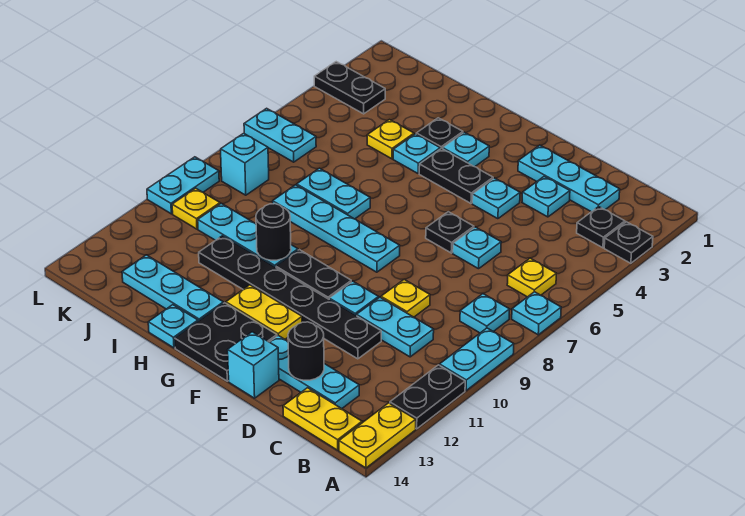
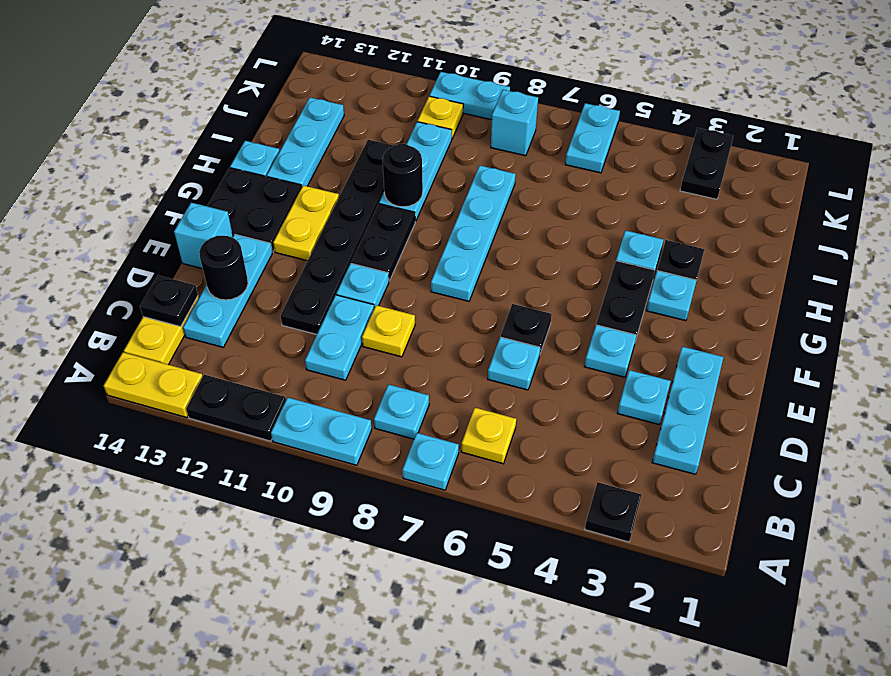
black plate B3 level 1 -> black plate C14 level 2
cyan plate H7:I7 level 1 -> none
yellow plate I4 level 1 -> none

